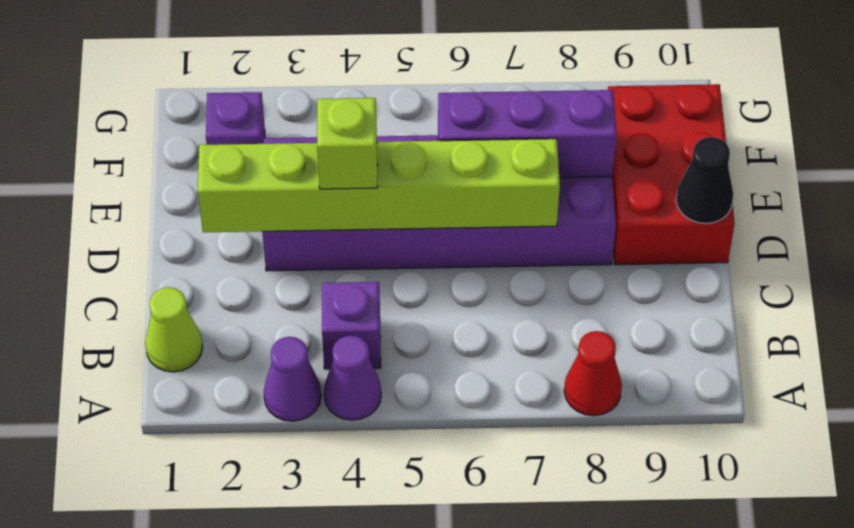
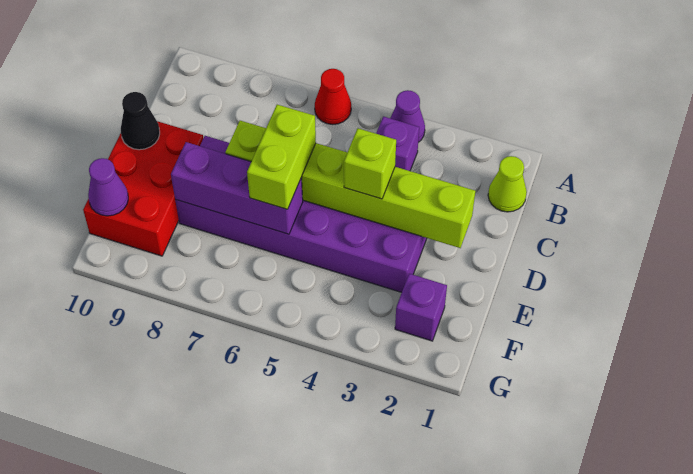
purple cone A3 level 1 -> purple cone F10 level 2
red cone A8 level 1 -> red cone A6 level 1
none -> lime brick D6:E6 level 3

